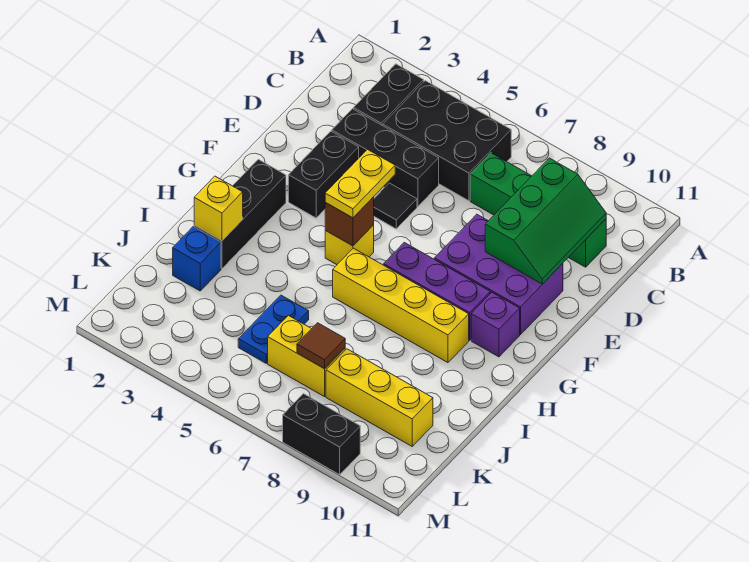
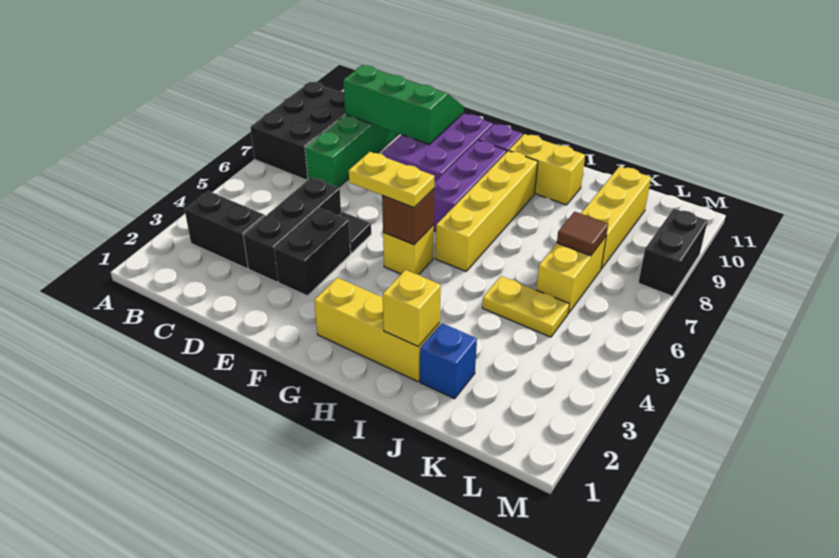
black brick B4:C6 level 1 -> black brick A7:B9 level 1
black brick E3:F3 level 1 -> black brick E3:E4 level 1
black brick G2:I2 level 1 -> yellow brick G2:I2 level 1
none -> yellow brick H10:I10 level 1
blue plate J5:K5 level 1 -> yellow plate J5:K5 level 1

